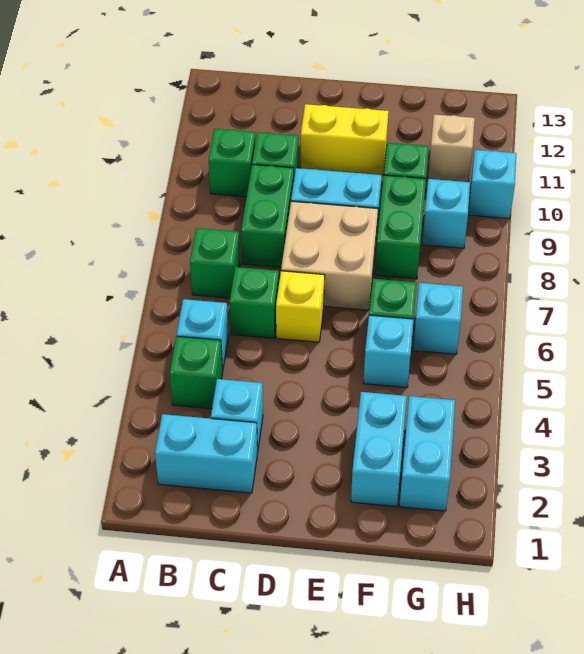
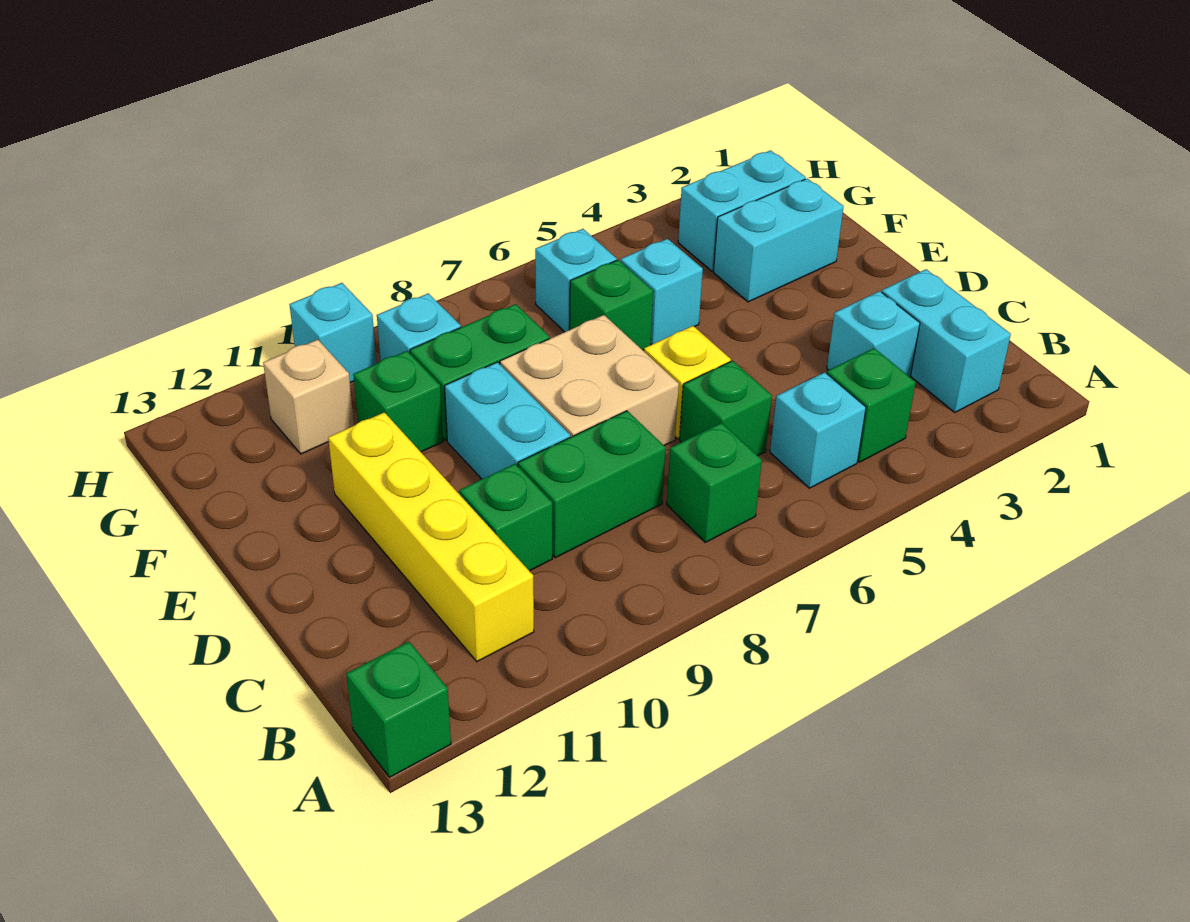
green brick B10 level 1 -> green brick A13 level 1
yellow brick D11:E11 level 1 -> yellow brick B11:E11 level 1

